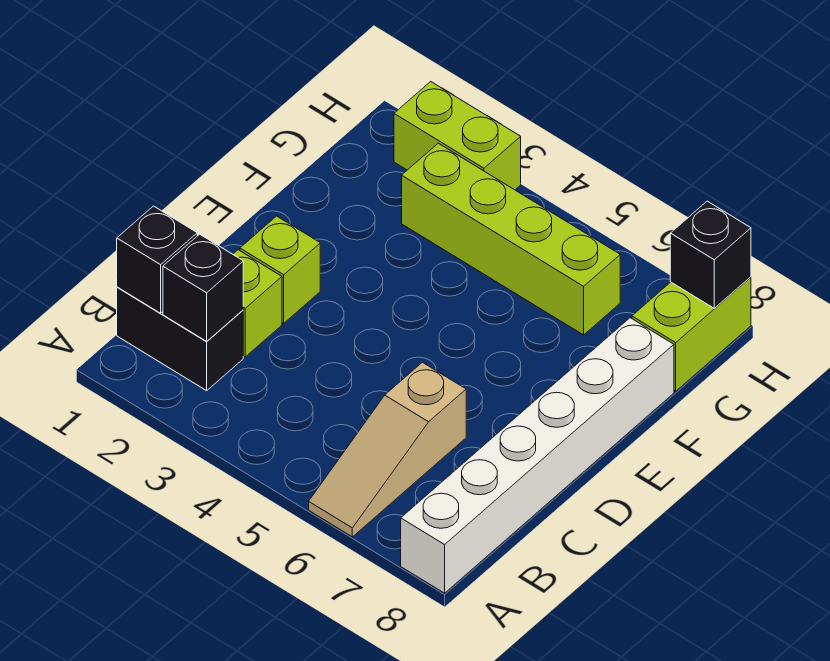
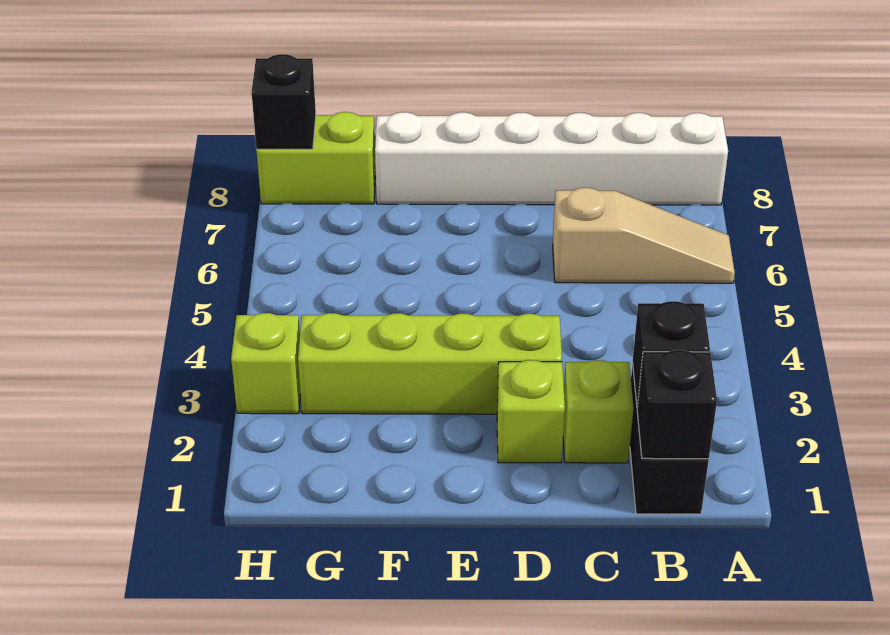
lime brick G3:G6 level 1 -> lime brick D3:G3 level 1
lime brick H2:H3 level 1 -> lime brick H3 level 1

